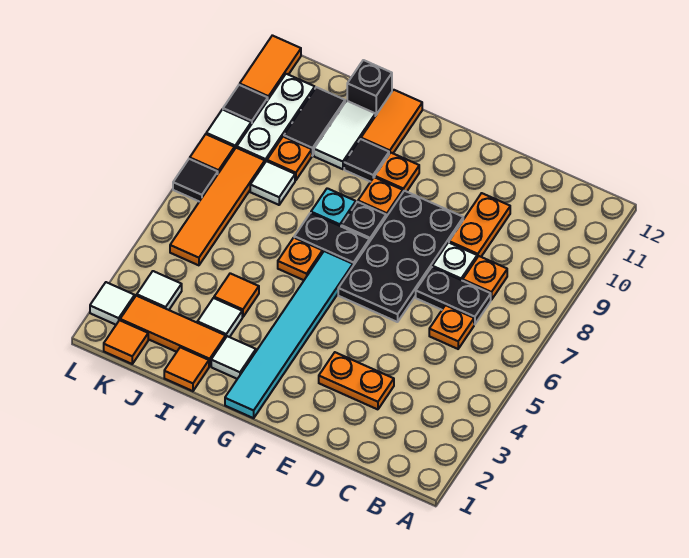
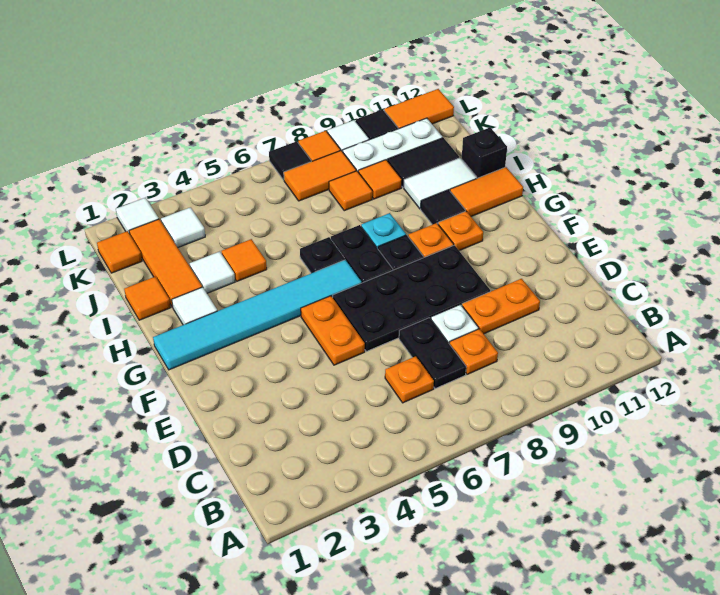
orange plate D3:E3 level 1 -> orange plate E5:F5 level 1
orange plate H6 level 1 -> black plate H6 level 1
white tile J8 level 1 -> orange tile J8 level 1
orange plate J9 level 1 -> orange tile J9 level 1
orange tile K5:K8 level 1 -> orange tile K7:K8 level 1

